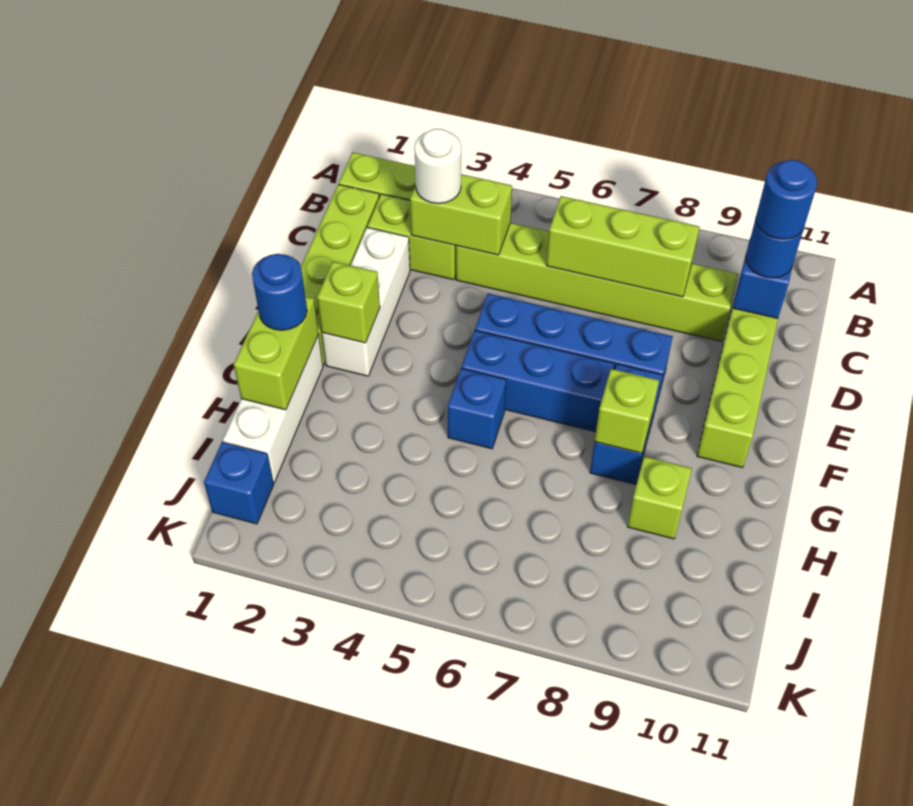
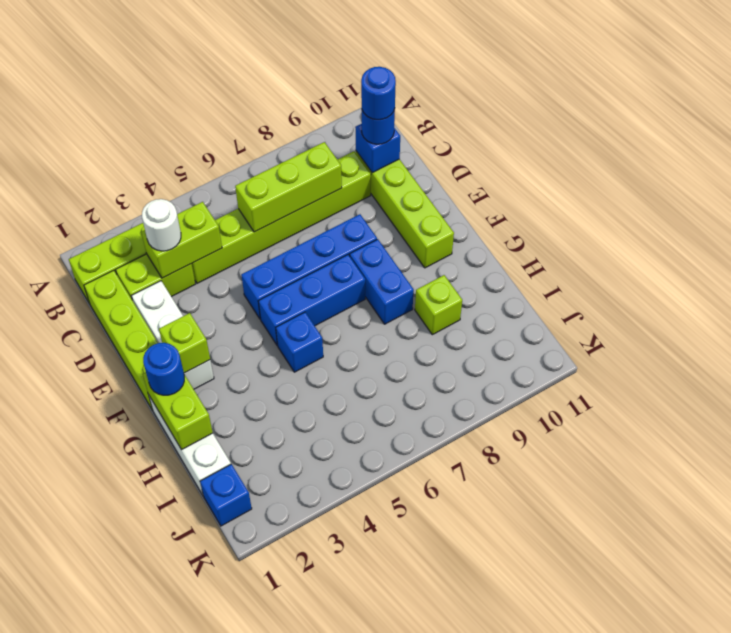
lime brick G8 level 2 -> none

